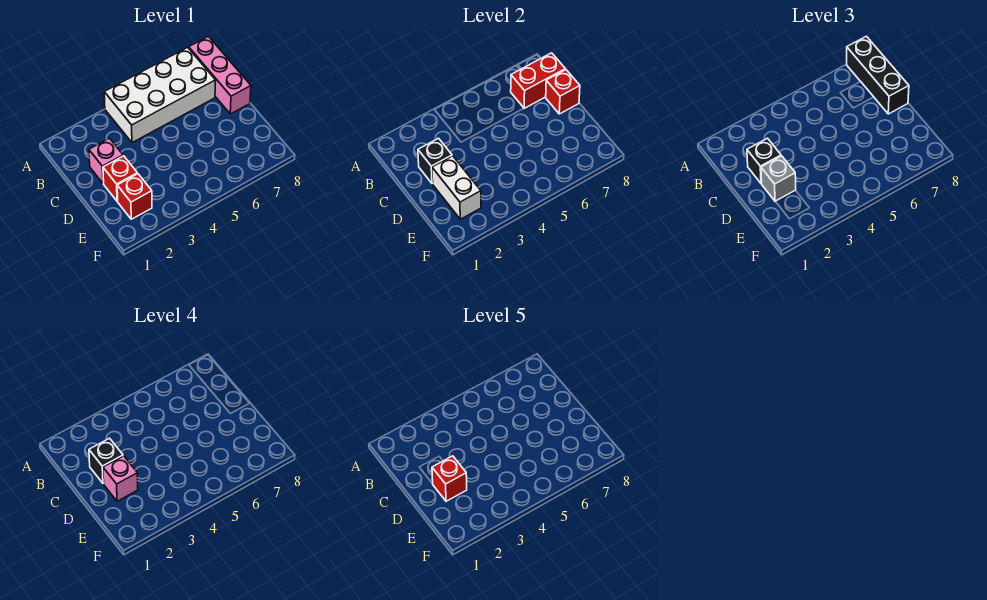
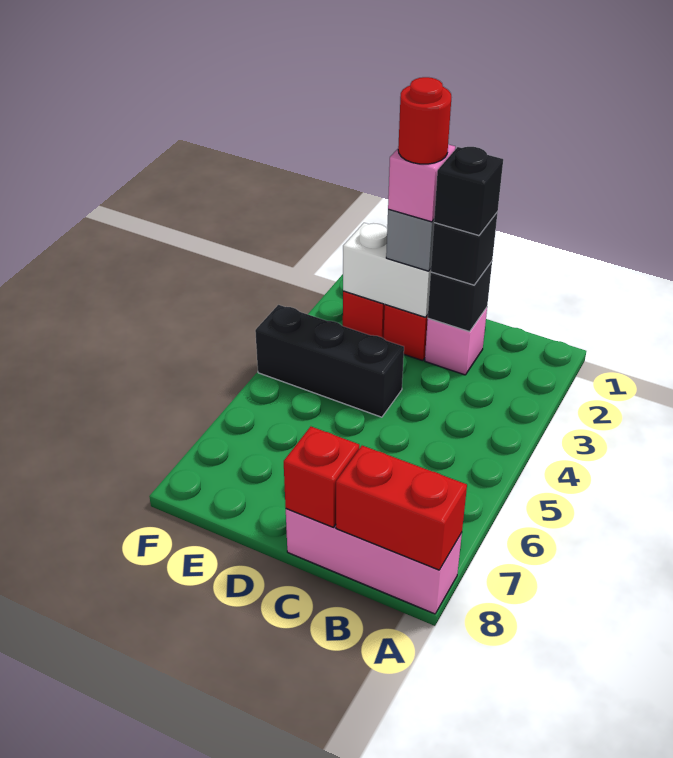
white brick A4:B7 level 1 -> none
black brick A8:C8 level 3 -> black brick D4:F4 level 1
red brick B7:B8 level 2 -> red brick A8:B8 level 2
red brick D2 level 5 -> red round brick D2 level 5

